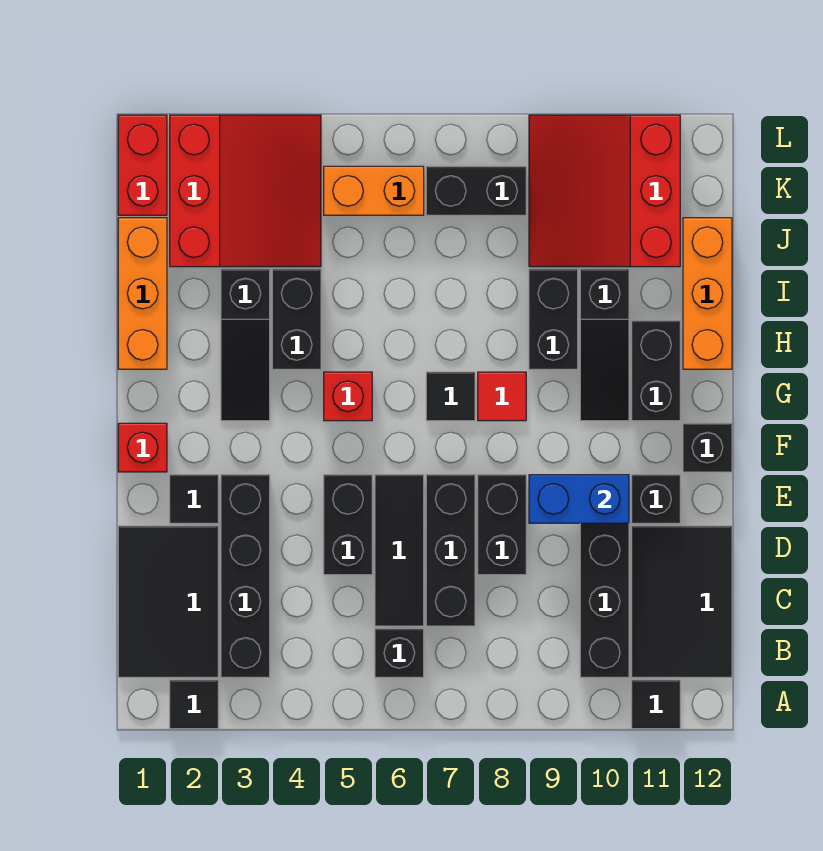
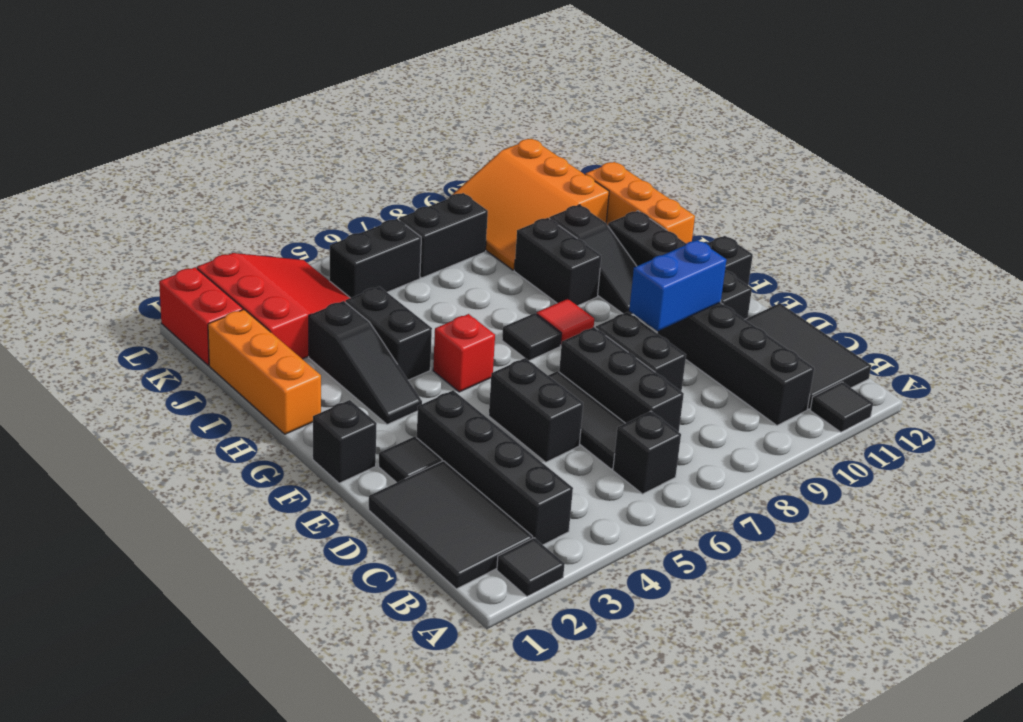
red brick F1 level 1 -> black brick F1 level 1
red slope J9:L11 level 1 top 11 -> orange slope J9:L11 level 1 top 11
orange brick K5:K6 level 1 -> black brick K5:K6 level 1

